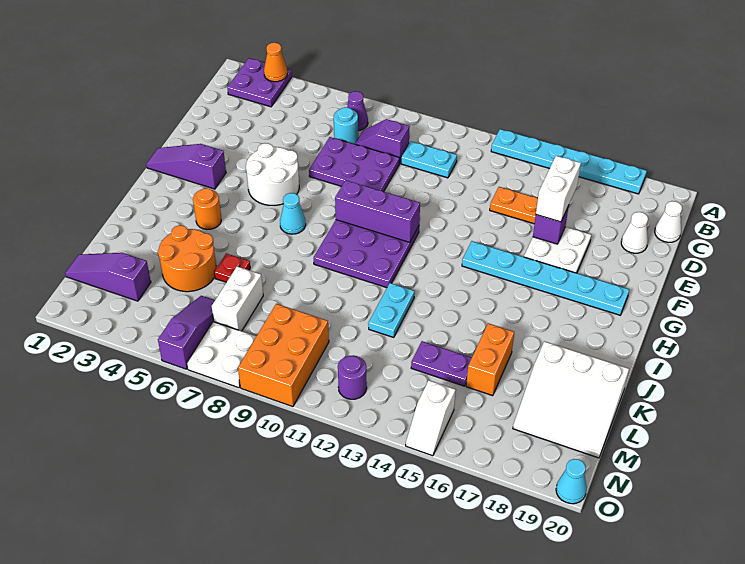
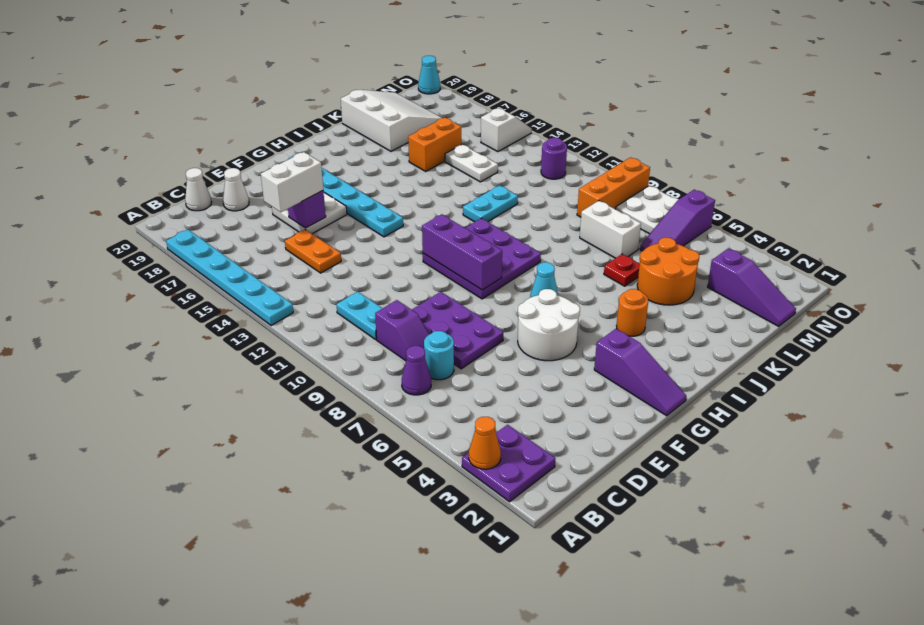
white brick L7:M7 level 1 -> white brick L7:L8 level 1
purple plate L14:L15 level 1 -> white plate L14:L15 level 1
orange brick M9:O10 level 1 -> orange brick M9:O9 level 1

